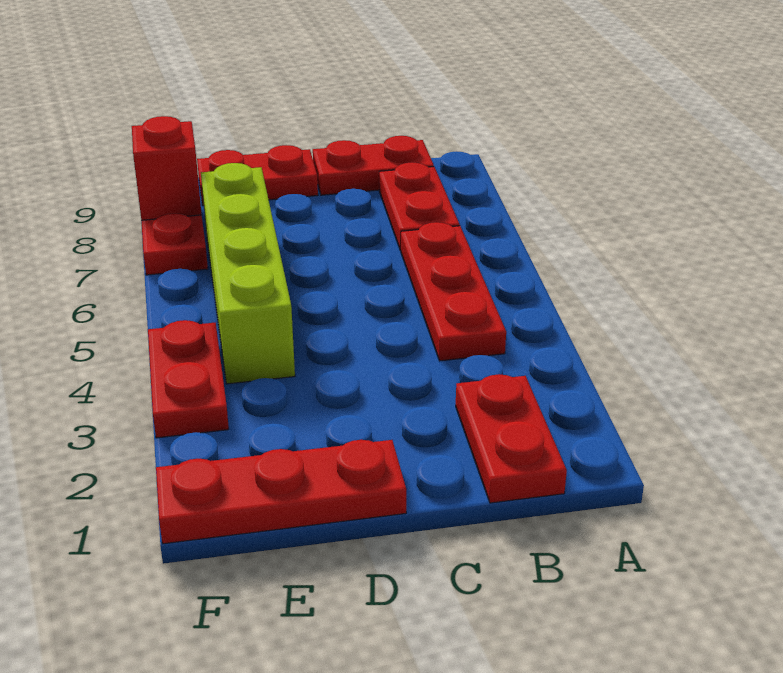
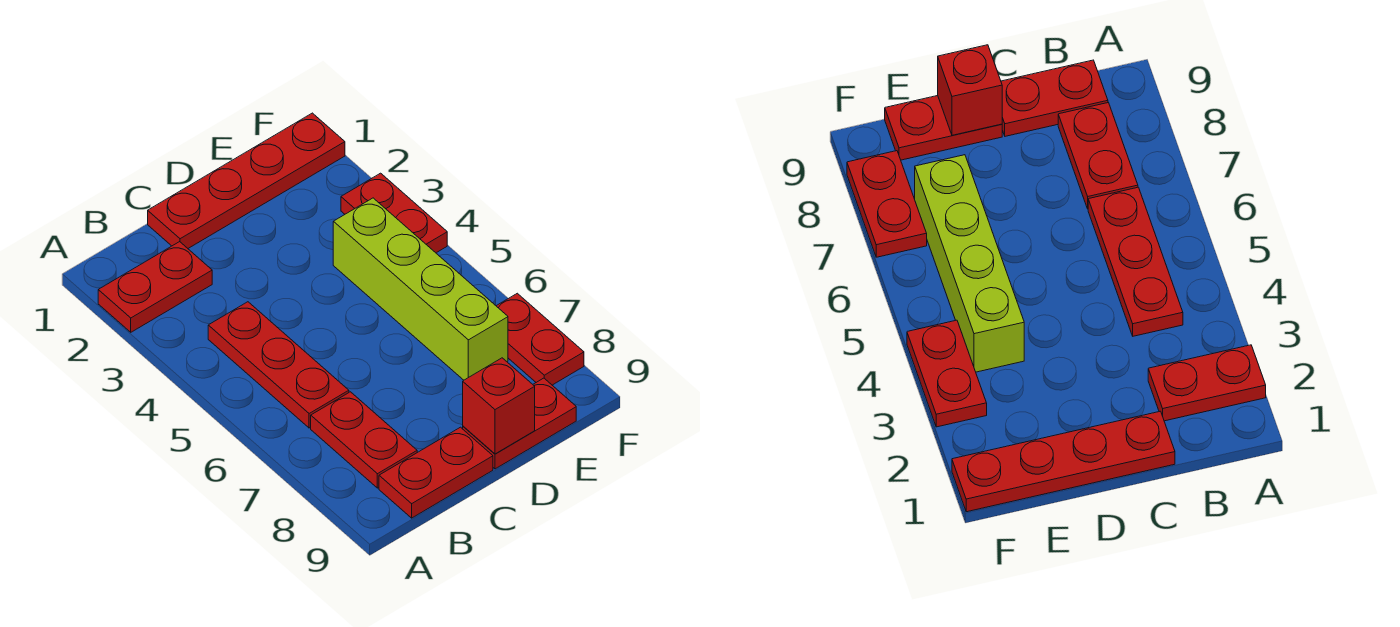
red plate B1:B2 level 1 -> red plate A2:B2 level 1
red plate D1:F1 level 1 -> red plate C1:F1 level 1
red brick F8 level 2 -> red brick D9 level 2

